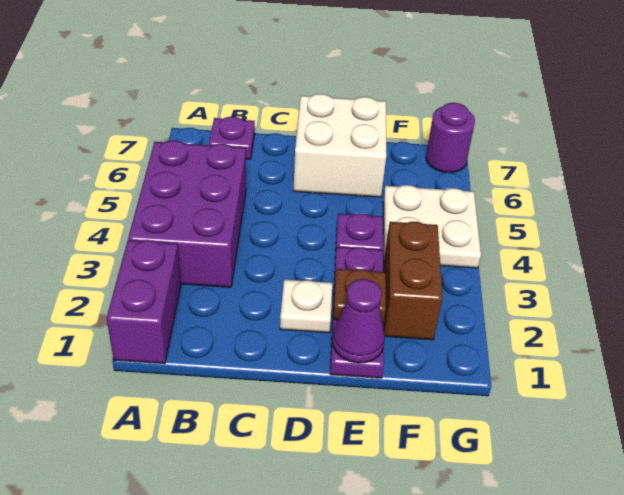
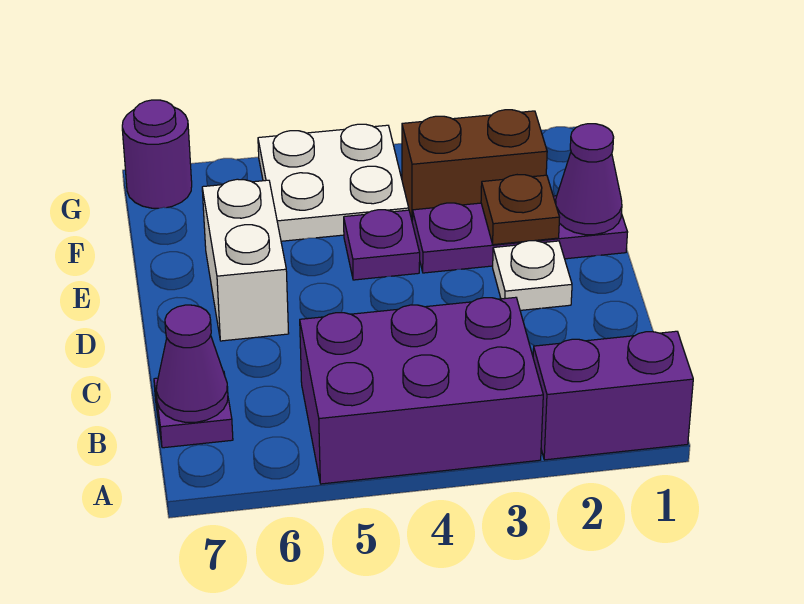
none -> purple cone B7 level 2
white brick D6:E7 level 1 -> white brick D6:E6 level 1

